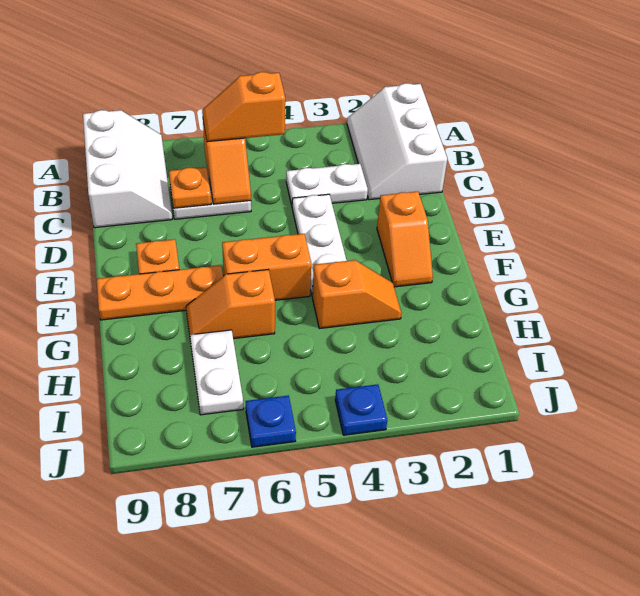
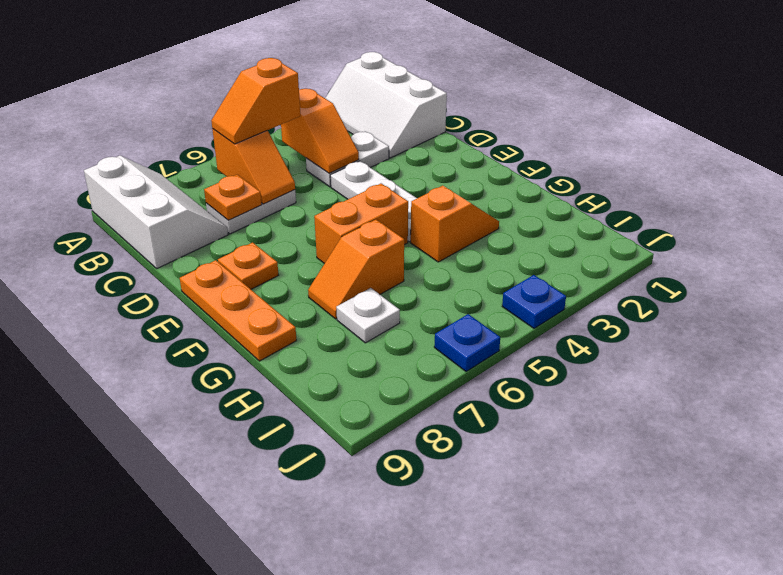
orange slope E2:F2 level 1 top E -> orange slope B4:C4 level 2 top B
orange plate F7:F9 level 1 -> orange plate E9:G9 level 1
white plate H7:I7 level 1 -> white plate H7 level 1

